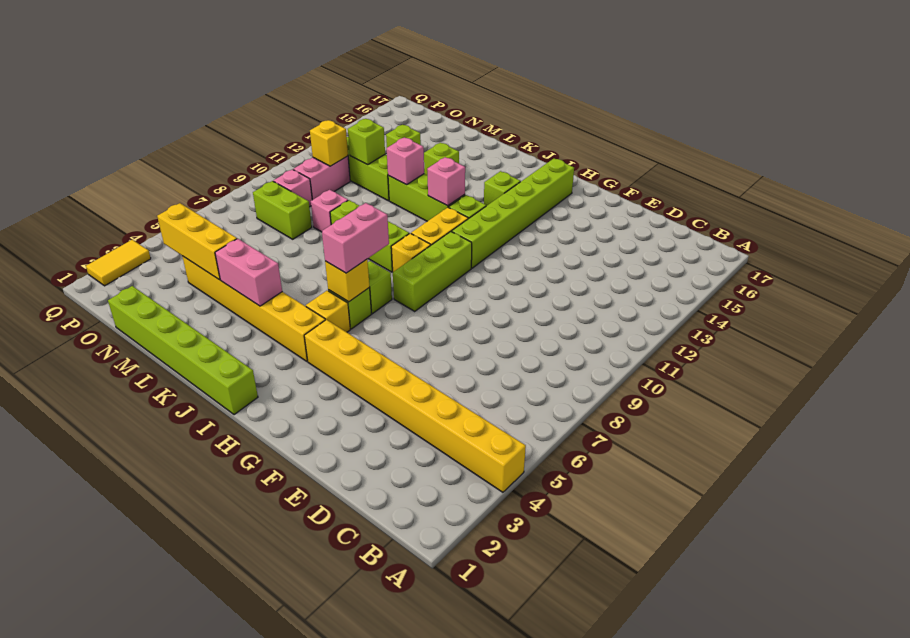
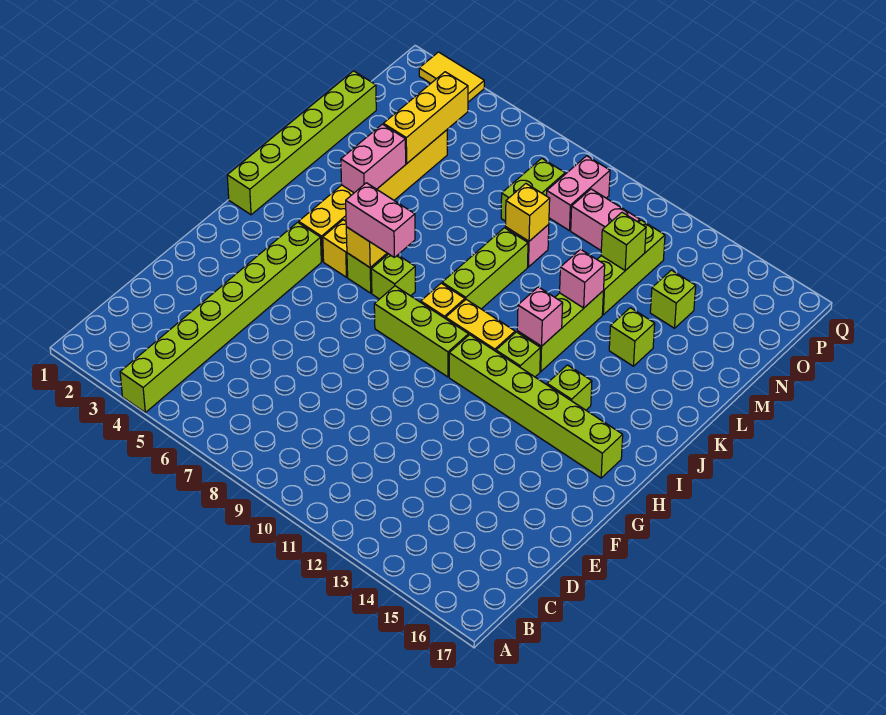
yellow brick A4:H4 level 1 -> lime brick A4:H4 level 1
pink brick O9 level 1 -> pink brick O9:P9 level 1
yellow brick O11 level 2 -> yellow brick M9 level 2

